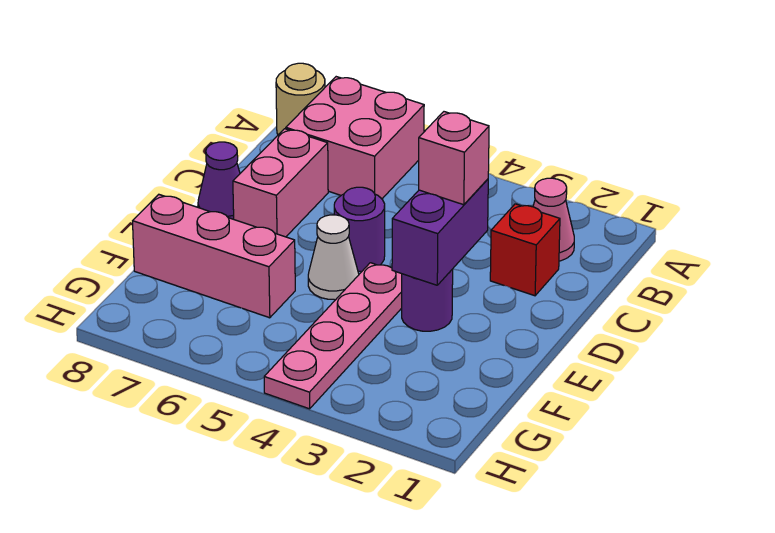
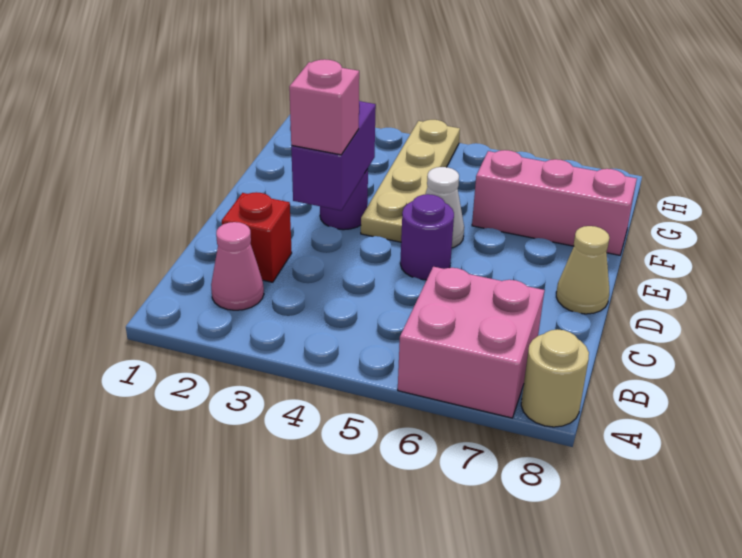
pink brick C7:D7 level 1 -> none
purple cone D8 level 1 -> tan cone D8 level 1
pink plate E4:H4 level 1 -> tan plate E4:H4 level 1

